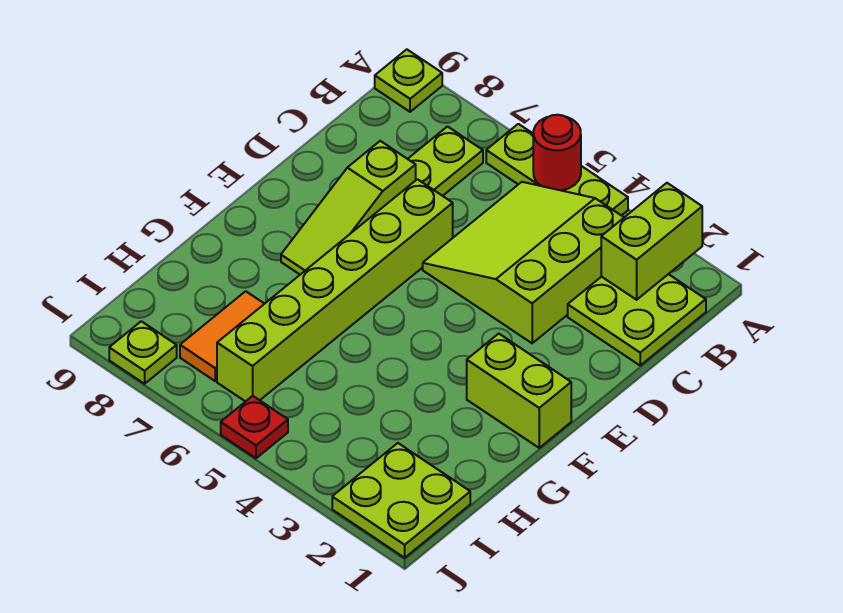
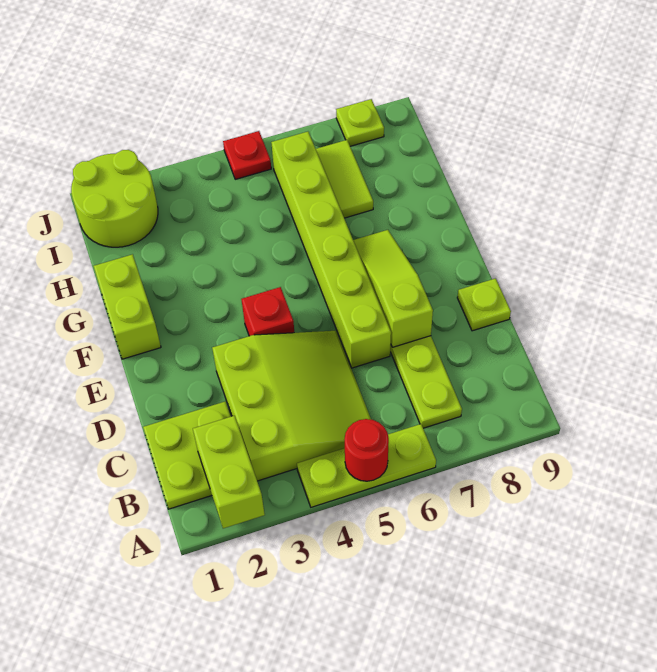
lime plate A9 level 1 -> lime plate D9 level 1
none -> red brick E4 level 1
lime brick F1:F2 level 1 -> lime brick F1:G1 level 1
orange tile H7:I7 level 1 -> lime tile H7:I7 level 1
lime plate I1:J2 level 1 -> lime round brick I1:J2 level 1

